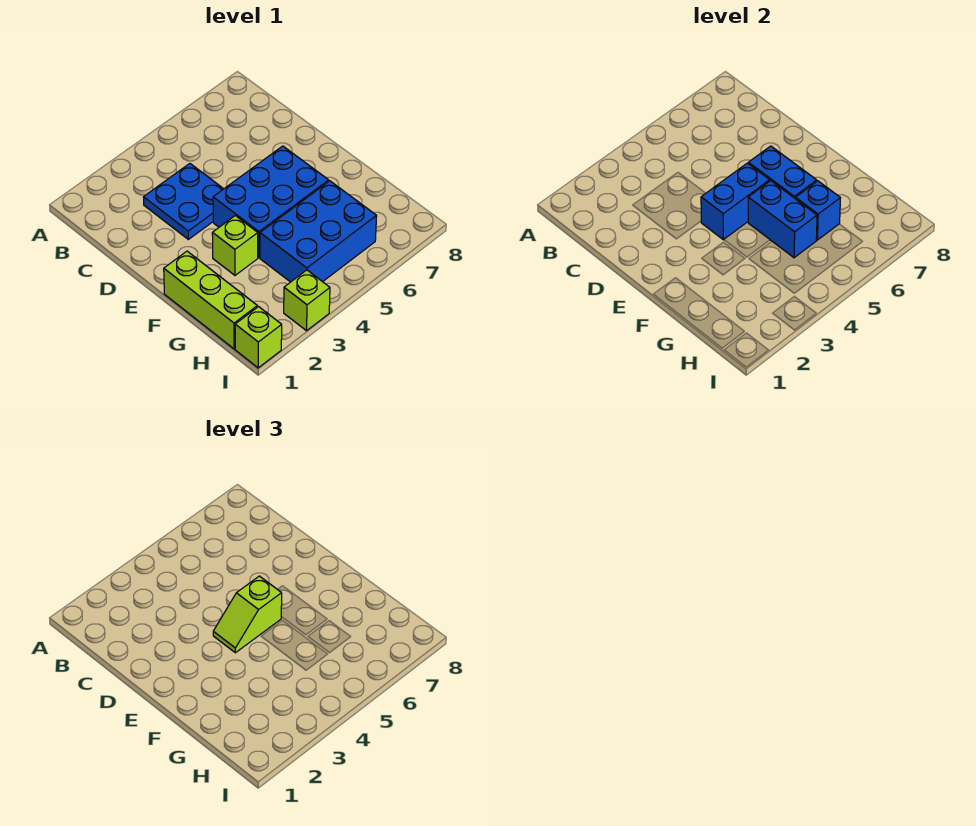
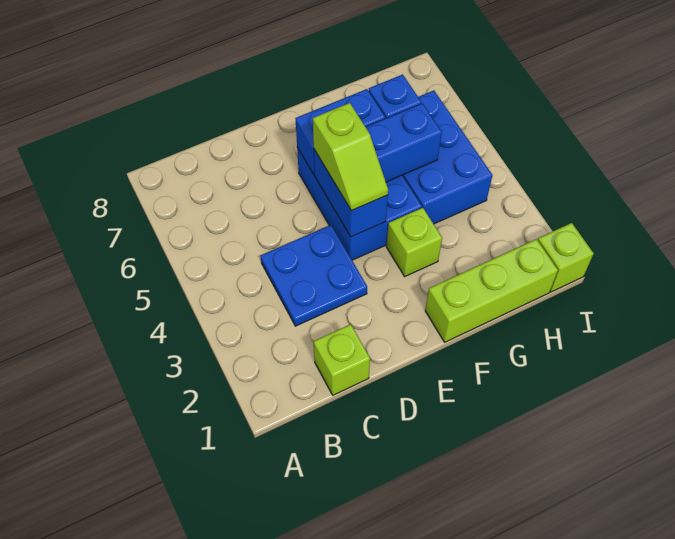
lime brick I3 level 1 -> lime brick C1 level 1

